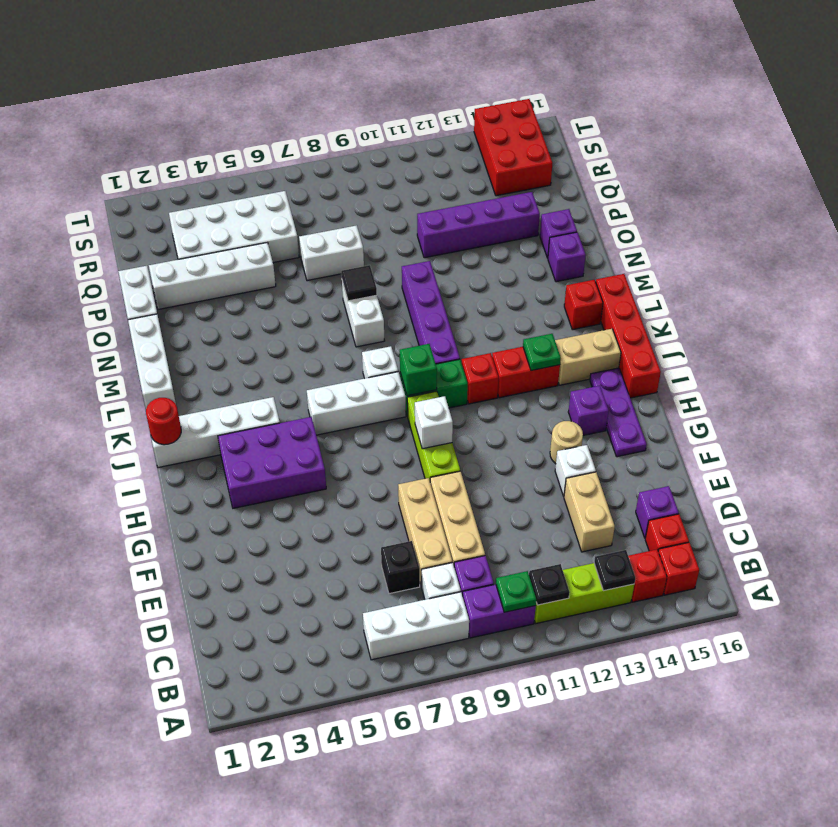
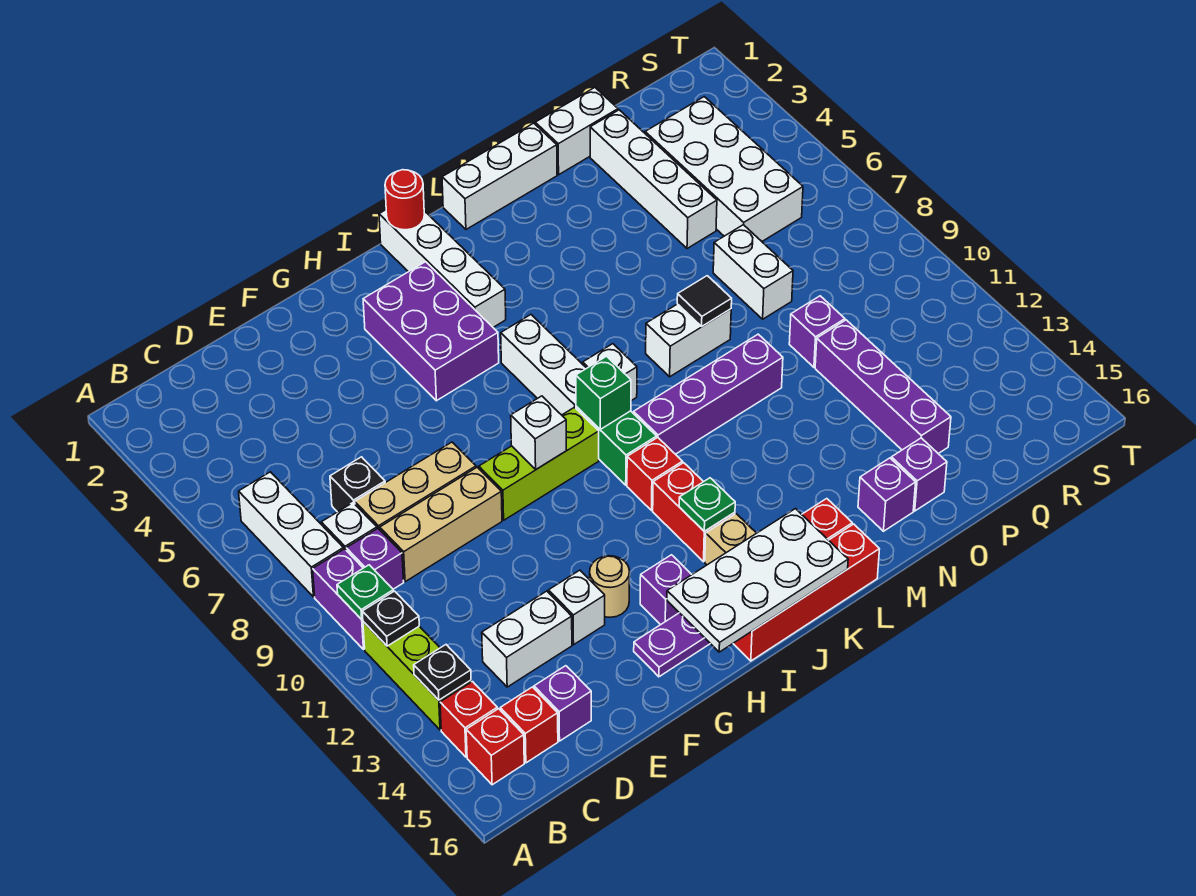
tan brick D13:E13 level 1 -> white brick D13:E13 level 1
none -> white plate H15:K16 level 2
none -> purple brick P10 level 1
red brick R14:T15 level 1 -> none

